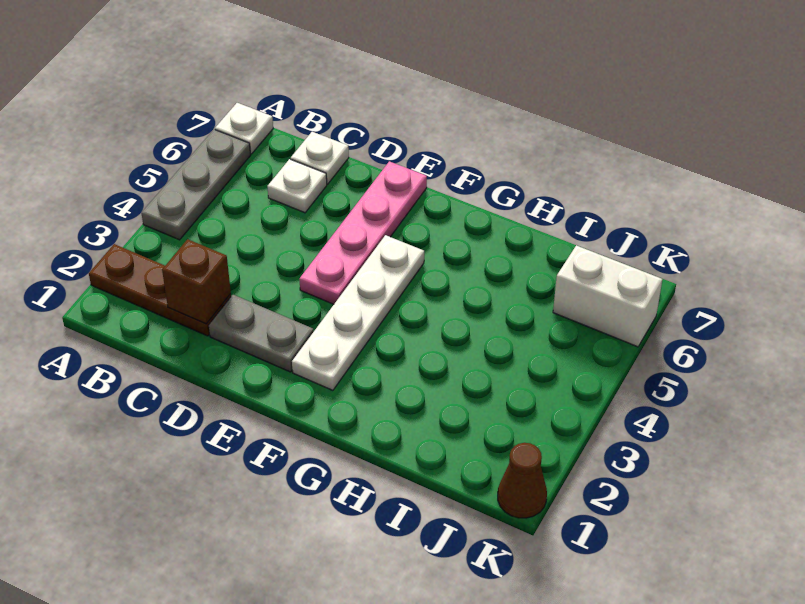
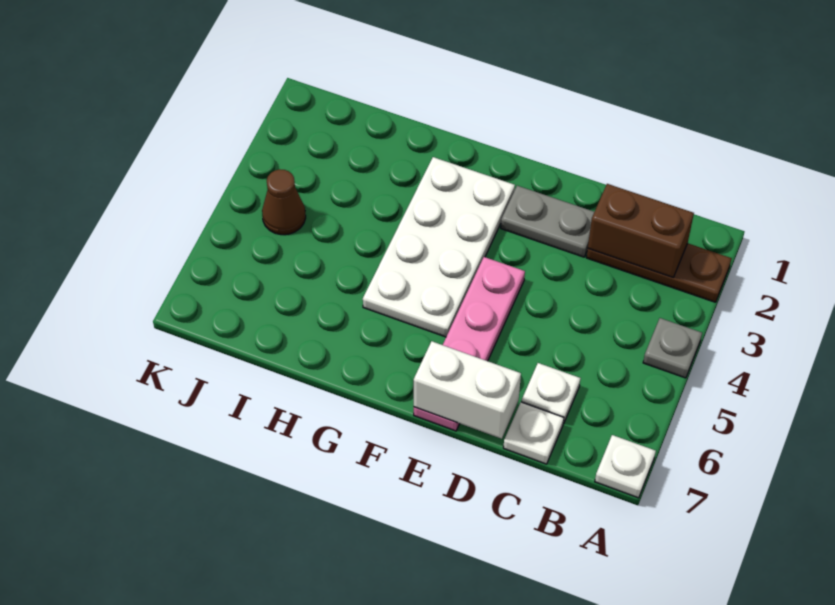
grey plate A4:A6 level 1 -> grey plate A4 level 1
brown brick C2 level 2 -> brown brick B2:C2 level 2
white plate F2:F5 level 1 -> white plate F2:G5 level 1
white brick J6:K6 level 1 -> white brick D7:E7 level 2
brown cone K1 level 1 -> brown cone J4 level 1

